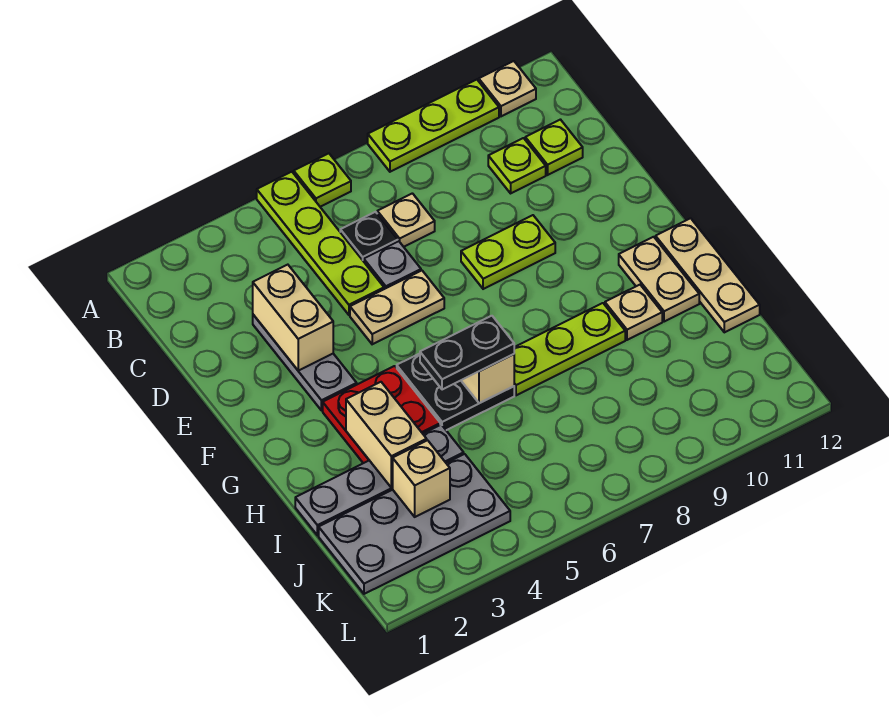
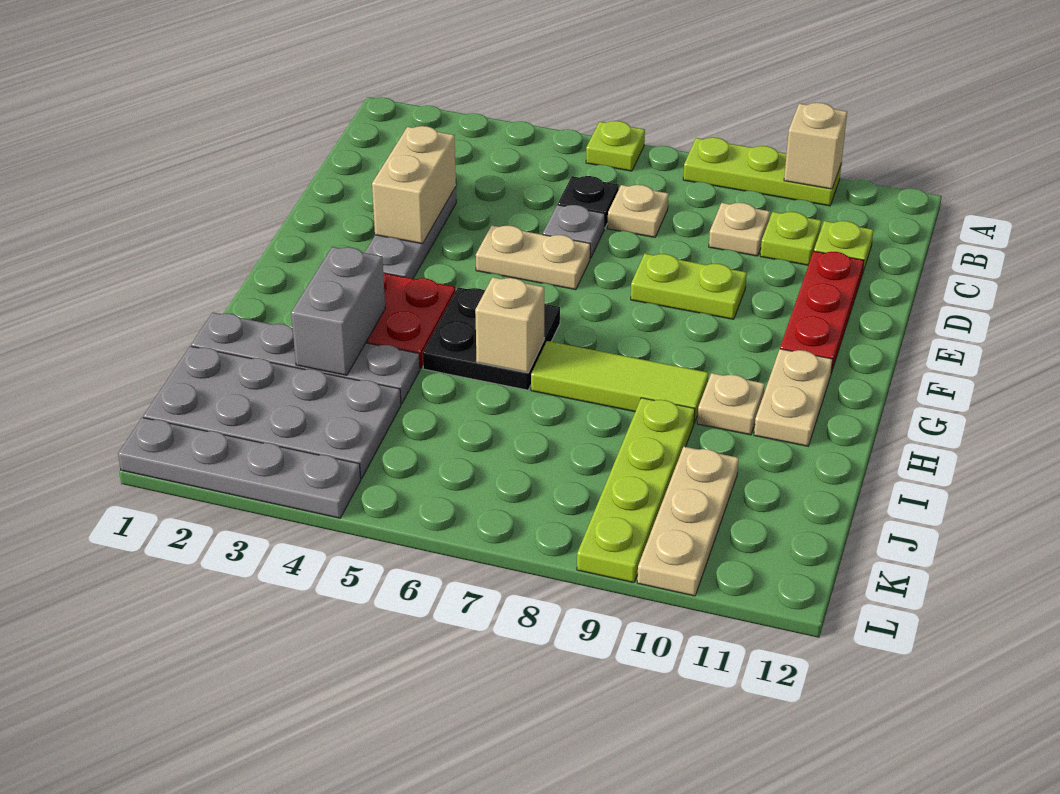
lime plate A5:D5 level 1 -> lime plate I9:L9 level 1
tan plate A11 level 1 -> tan plate C9 level 1
none -> red plate D11:F11 level 1
tan plate G12:I12 level 1 -> tan plate J10:L10 level 1
tan brick H3:I3 level 2 -> grey brick H3:I3 level 2
black plate H5:H6 level 3 -> none
lime plate H7:H9 level 1 -> lime tile H7:H9 level 1
tan brick J3 level 2 -> tan brick A10 level 2
none -> grey plate L1:L4 level 1

